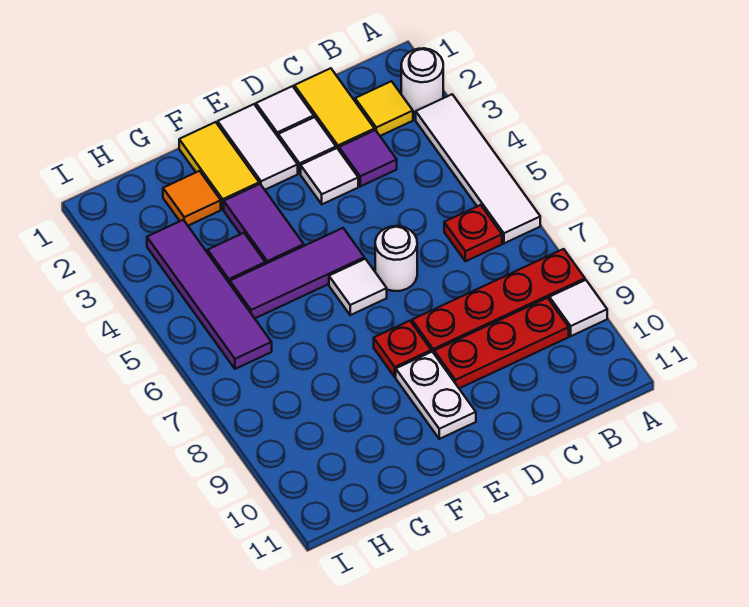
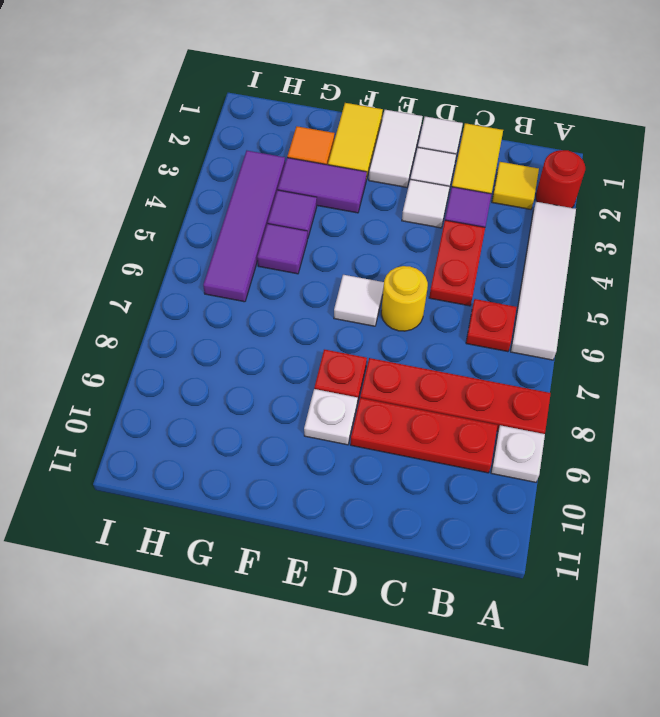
white round brick A2 level 1 -> red round brick A2 level 1
white tile A9 level 1 -> white plate A9 level 1
none -> red plate C4:C5 level 1
white round brick D6 level 1 -> yellow round brick D6 level 1
purple tile E5:G5 level 1 -> purple tile G5 level 1
white plate E9:E10 level 1 -> white plate E9 level 1
purple tile F3:F4 level 1 -> purple tile F3:G3 level 1

